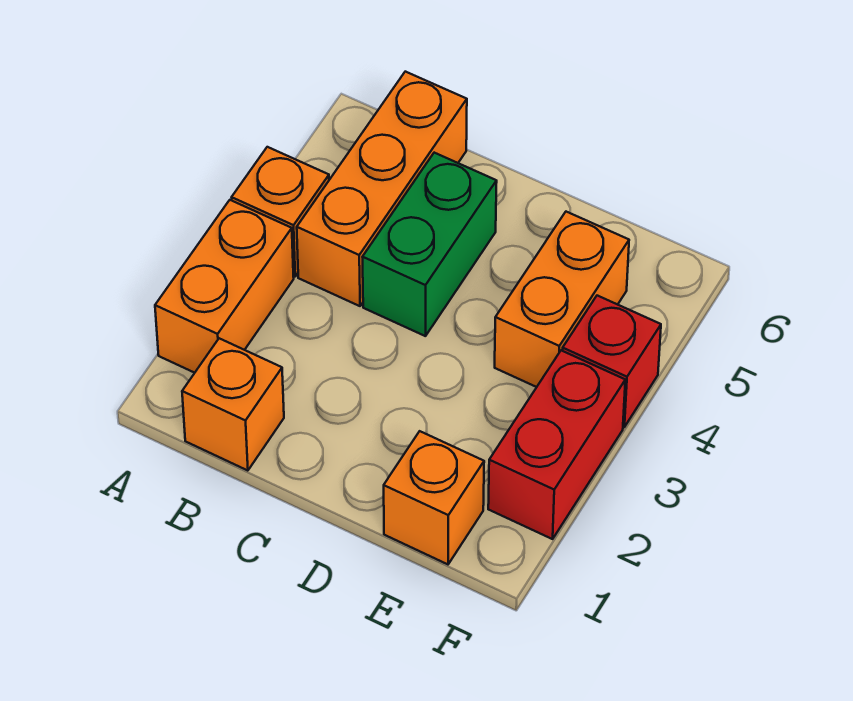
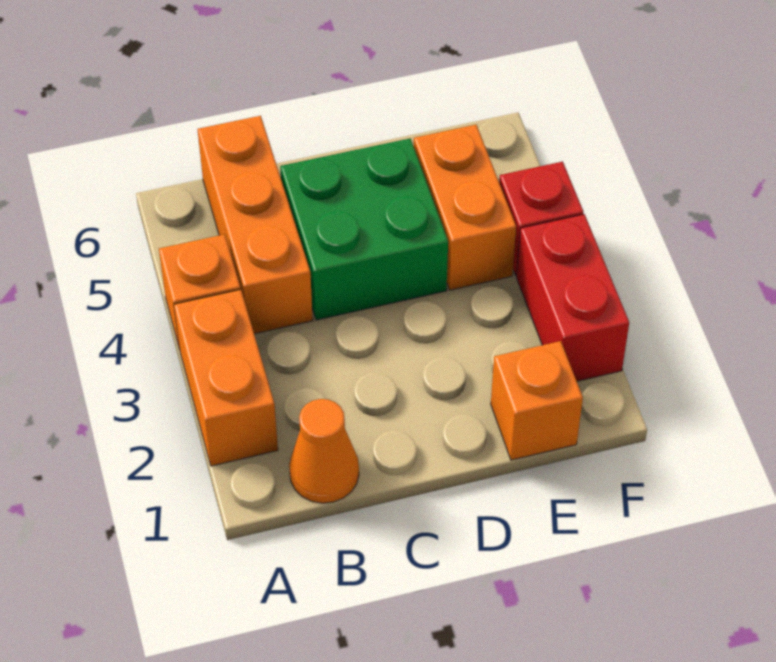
orange brick B1 level 1 -> orange cone B1 level 1
green brick C4:C5 level 1 -> green brick C4:D5 level 1

